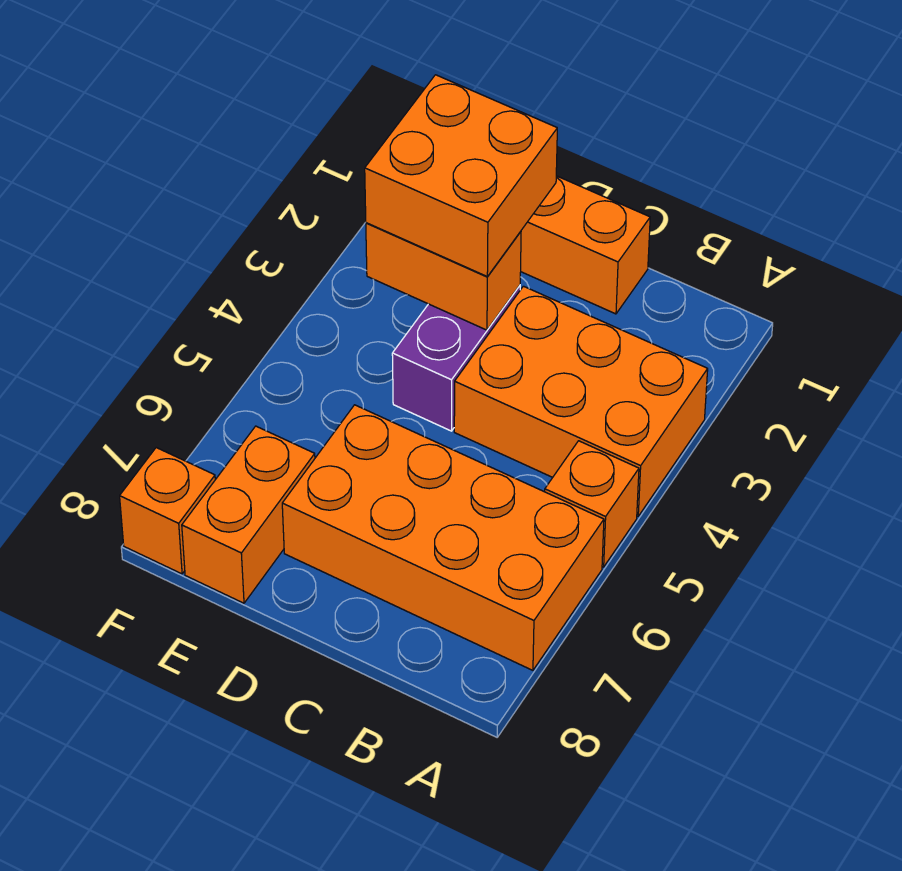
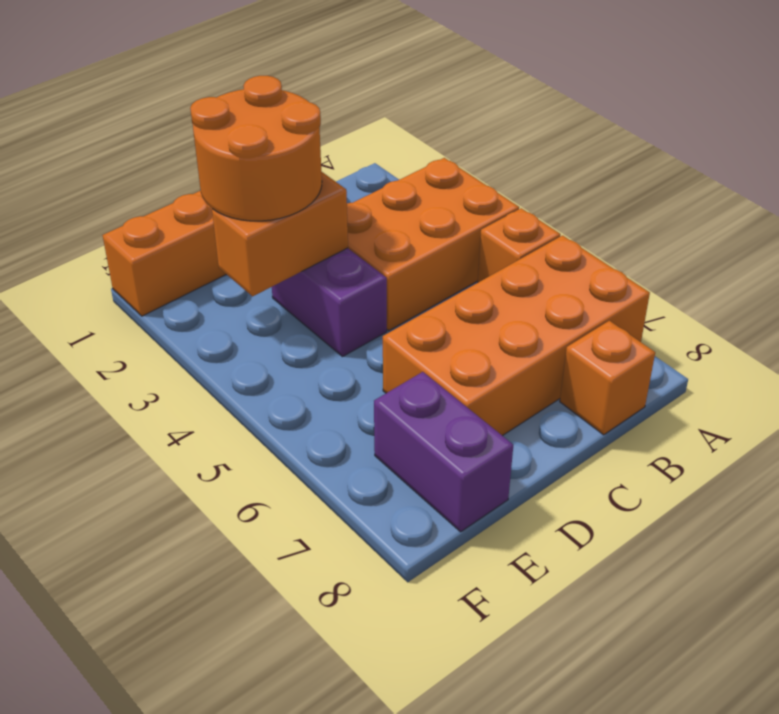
orange brick D2:E3 level 3 -> orange round brick D2:E3 level 3
orange brick E7:E8 level 1 -> purple brick E7:E8 level 1
orange brick F8 level 1 -> orange brick B8 level 1

